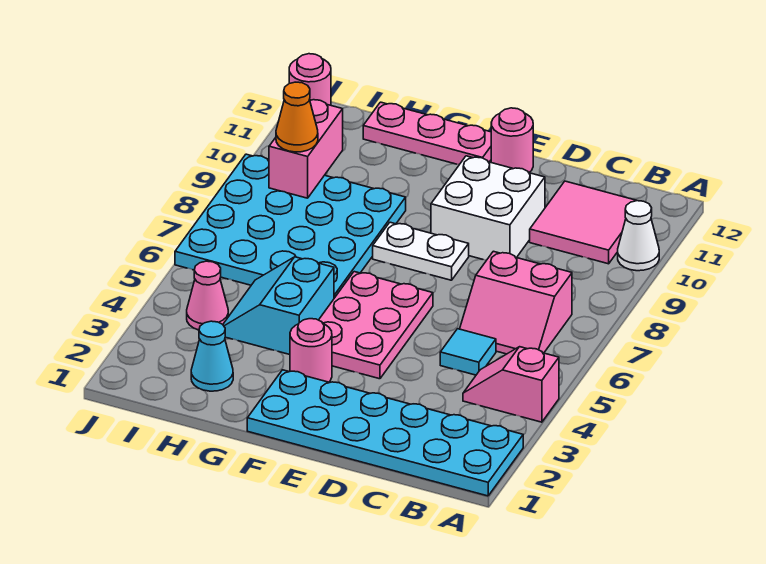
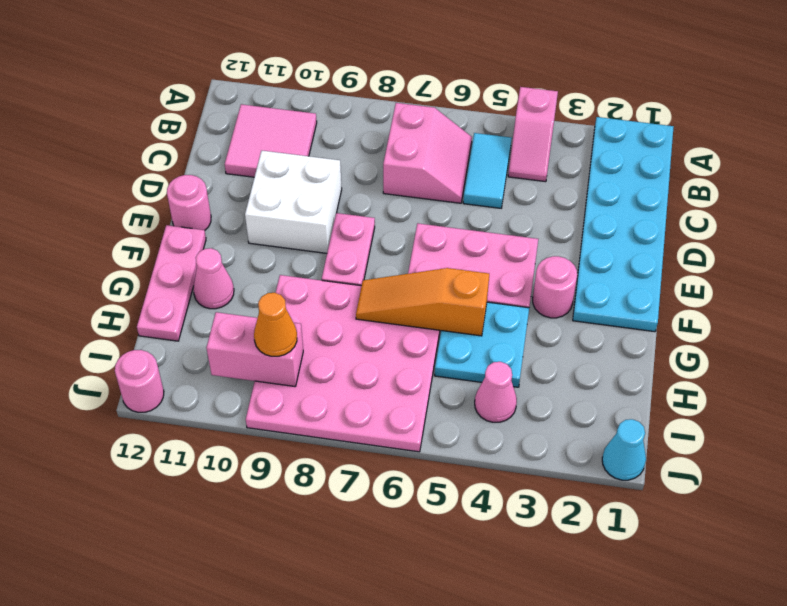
white cone A10 level 1 -> none
cyan tile C5 level 1 -> cyan tile B5:C5 level 1
white plate E8:F8 level 1 -> pink plate E8:F8 level 1
cyan slope G4:H5 level 1 top G -> cyan plate G4:H5 level 1
none -> orange slope G5:G7 level 2 top 5
cyan plate G6:J9 level 1 -> pink plate G6:J9 level 1
none -> pink cone G11 level 1
cyan cone H2 level 1 -> cyan cone J1 level 1

